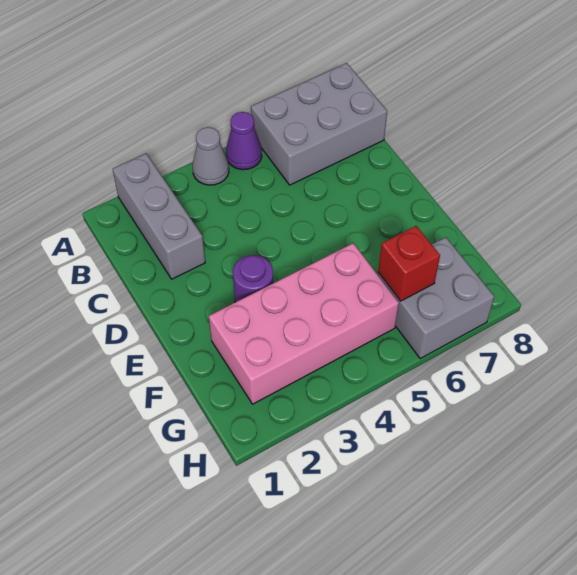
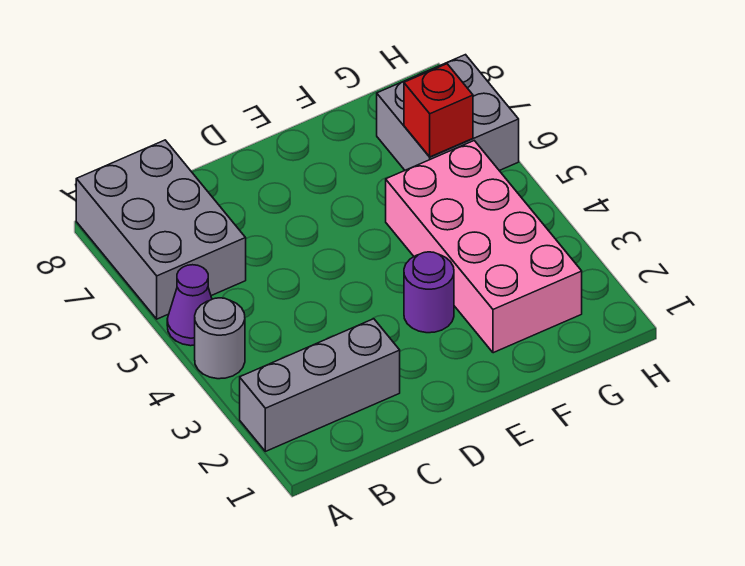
grey cone A4 level 1 -> grey round brick A4 level 1

